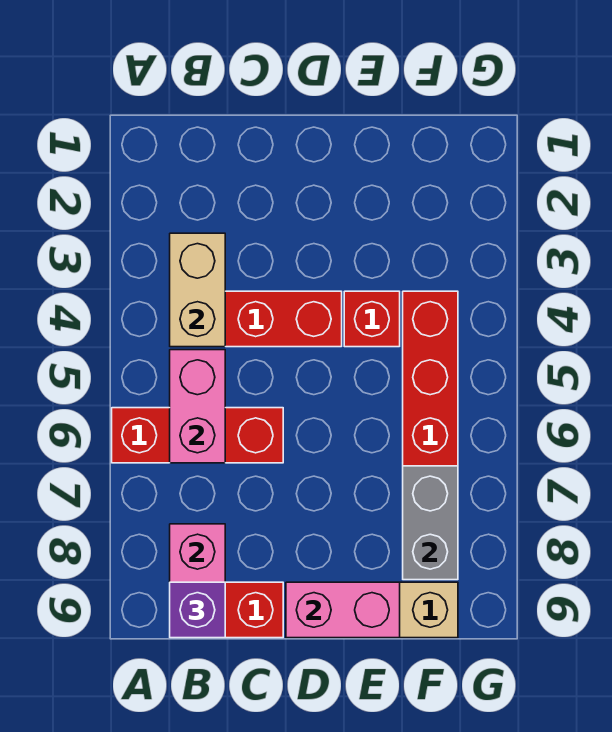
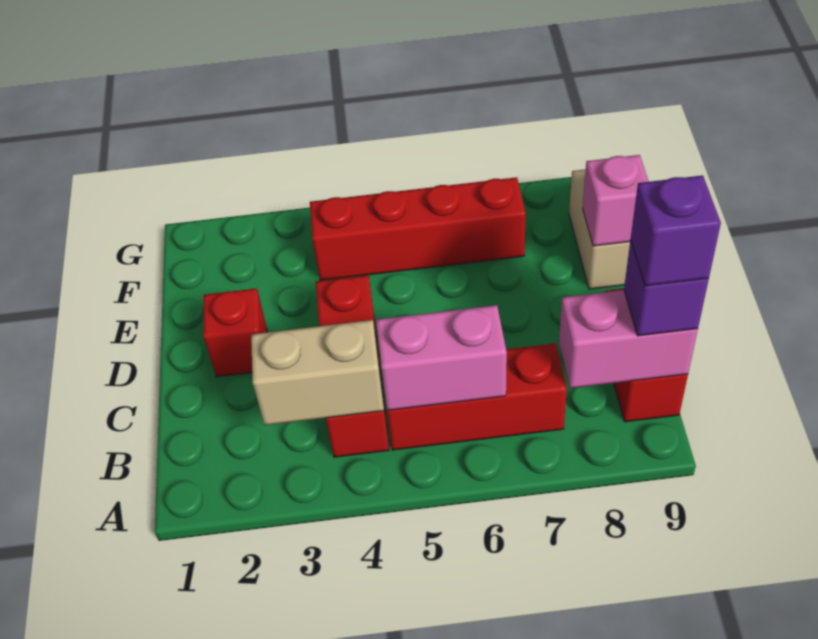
red brick A6:C6 level 1 -> red brick B5:B7 level 1
none -> purple brick B9 level 4
pink brick D9:E9 level 2 -> pink brick E9 level 2
red brick E4 level 1 -> red brick D2 level 1
grey brick F7:F8 level 2 -> none

